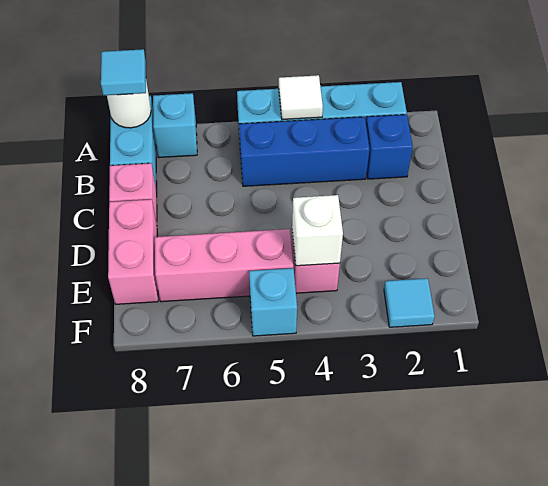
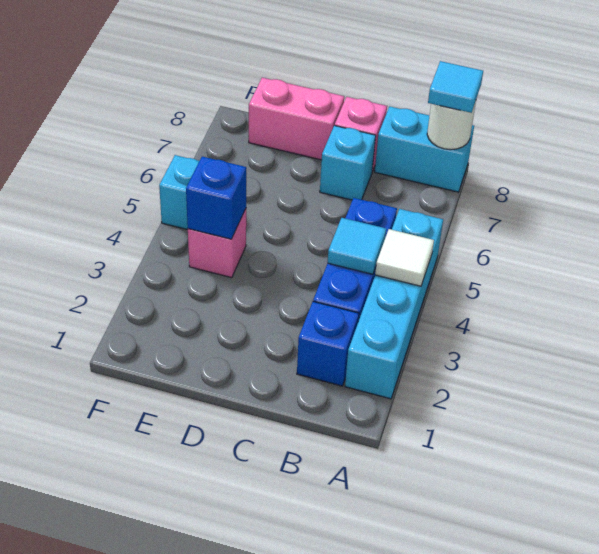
cyan brick A7 level 1 -> cyan brick C7 level 1
white brick E4 level 2 -> blue brick E4 level 2
pink brick E5:E7 level 1 -> none
cyan tile F2 level 1 -> cyan tile B4 level 2

